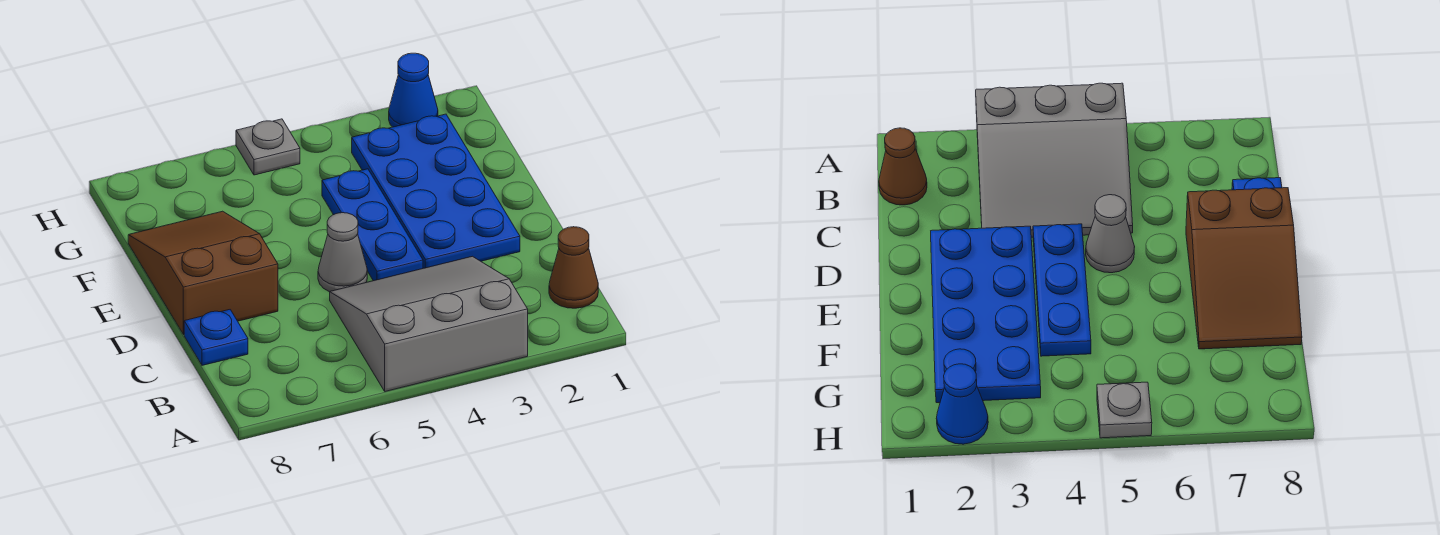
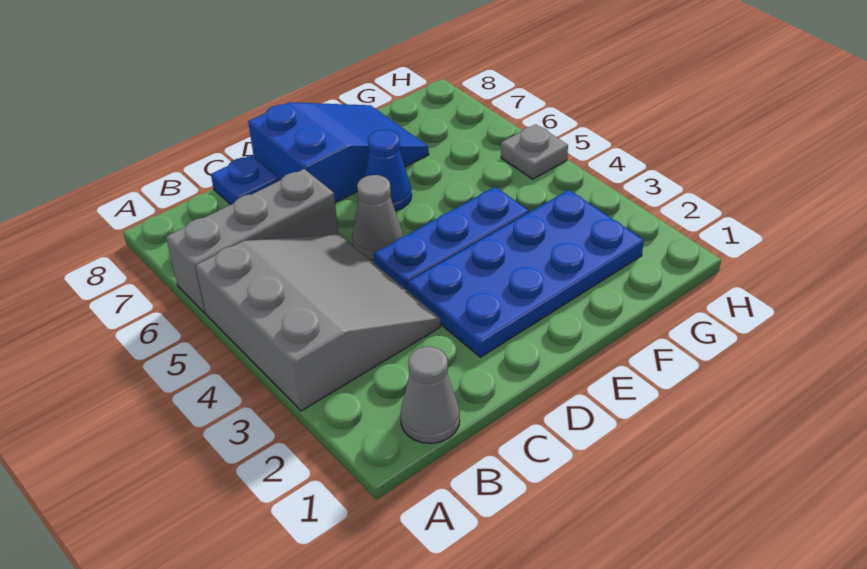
none -> grey brick A6:C6 level 1
brown cone B1 level 1 -> grey cone B1 level 1
brown slope D7:F8 level 1 top D -> blue slope D7:F8 level 1 top D
blue cone H2 level 1 -> blue cone E6 level 1

